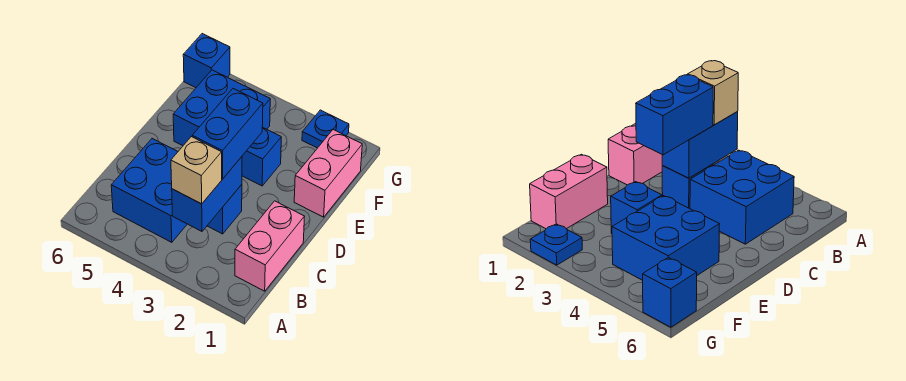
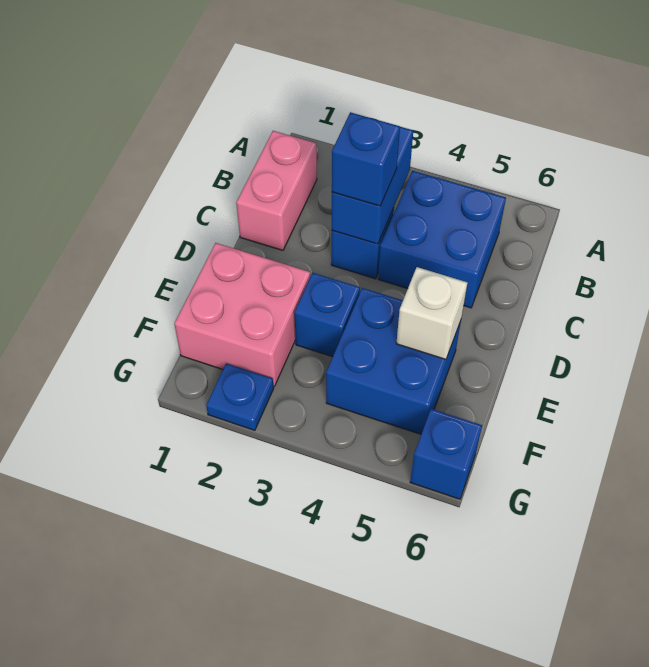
tan brick B3 level 3 -> none
blue brick C3:D3 level 3 -> blue brick C3 level 3
pink brick E1:F1 level 1 -> pink brick E1:F2 level 1
none -> white brick E5 level 2

